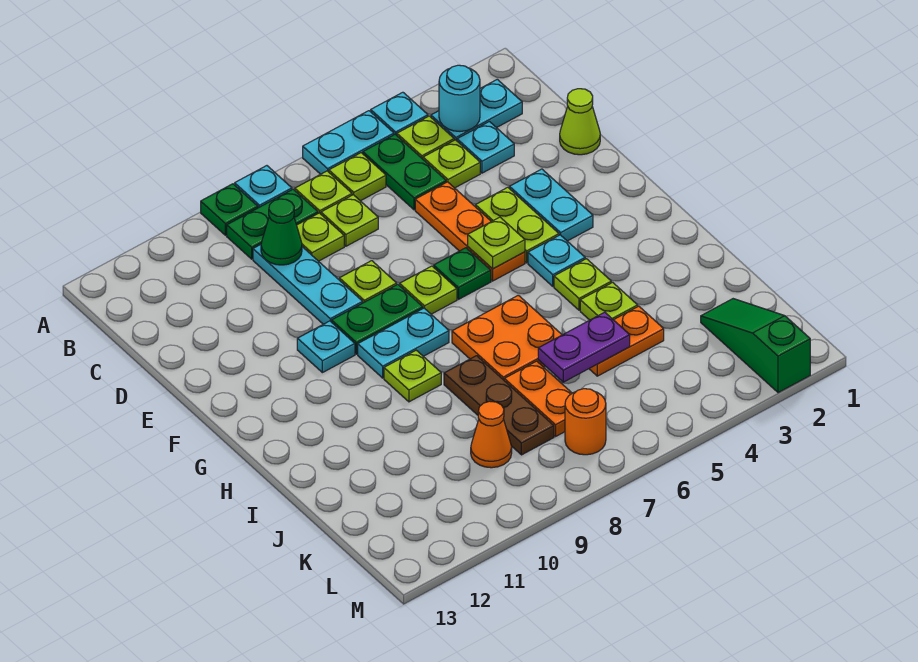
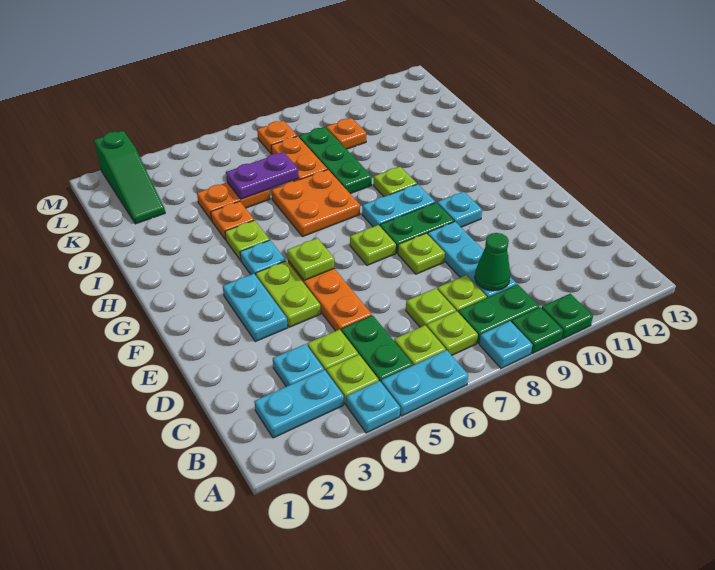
cyan round brick B3 level 2 -> none
lime cone D1 level 1 -> none
green plate F6 level 1 -> green plate A10 level 1
lime plate I4 level 1 -> orange plate I4 level 1
brown plate I8:K8 level 1 -> green plate I8:K8 level 1
orange cone K9 level 1 -> orange plate K9 level 1
orange round brick L7 level 1 -> orange plate L7 level 1

